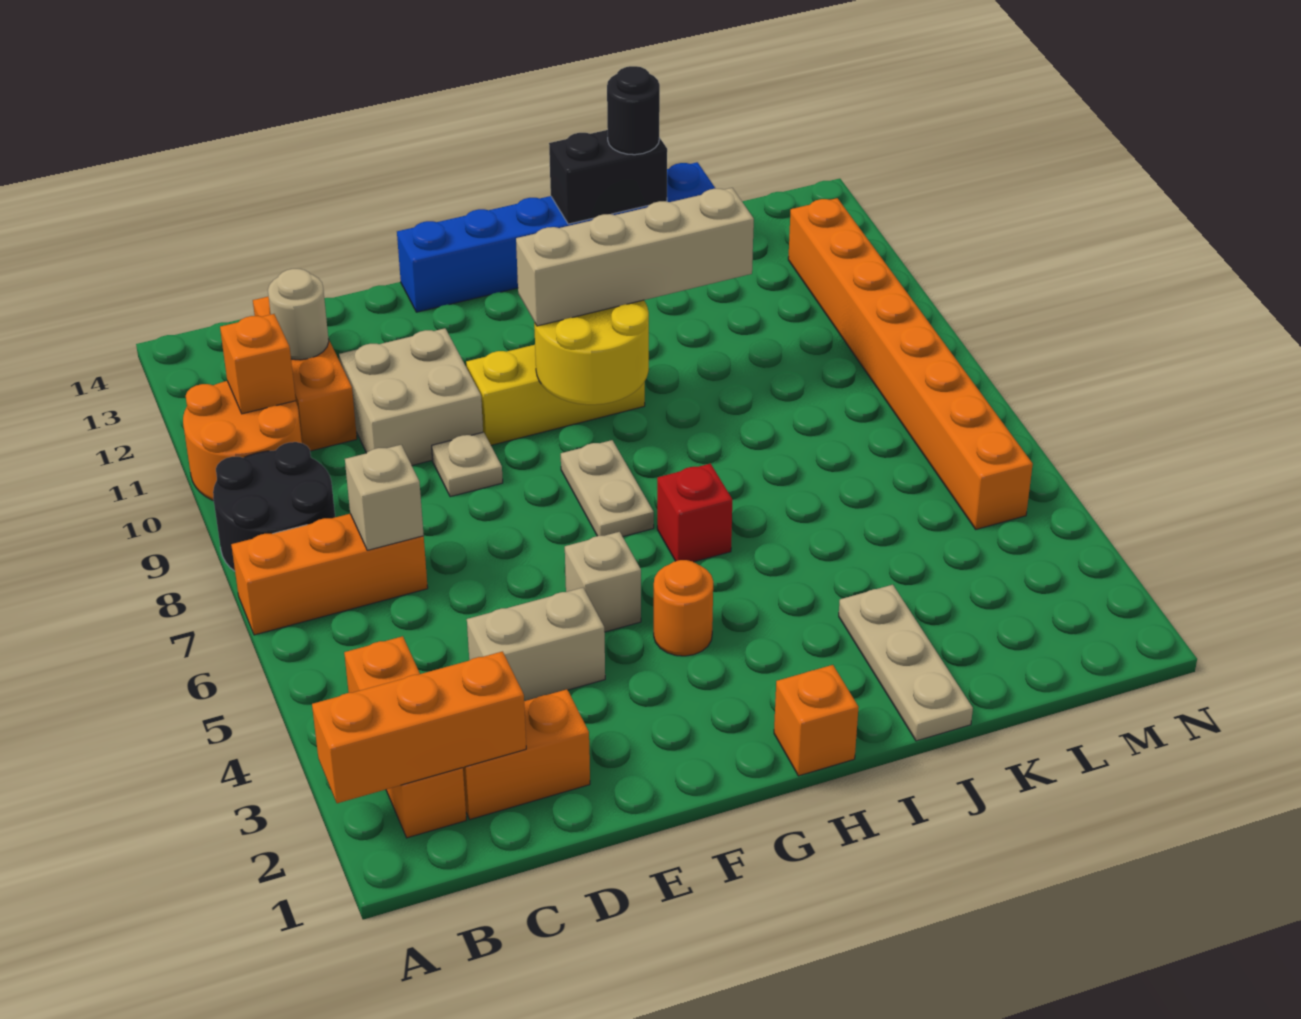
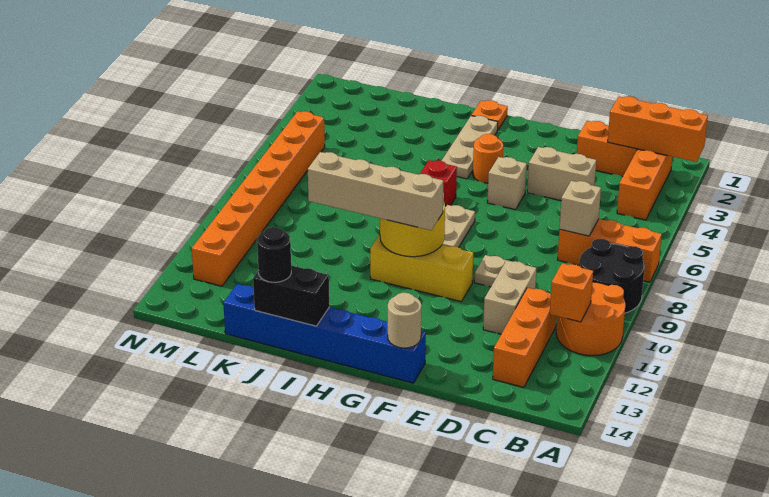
tan round brick C12 level 2 -> tan round brick F14 level 2
tan brick D10:E11 level 1 -> tan brick D10:D11 level 1
orange brick H1 level 1 -> orange plate H1 level 1
tan plate J1:J3 level 1 -> tan plate H2:H4 level 1

